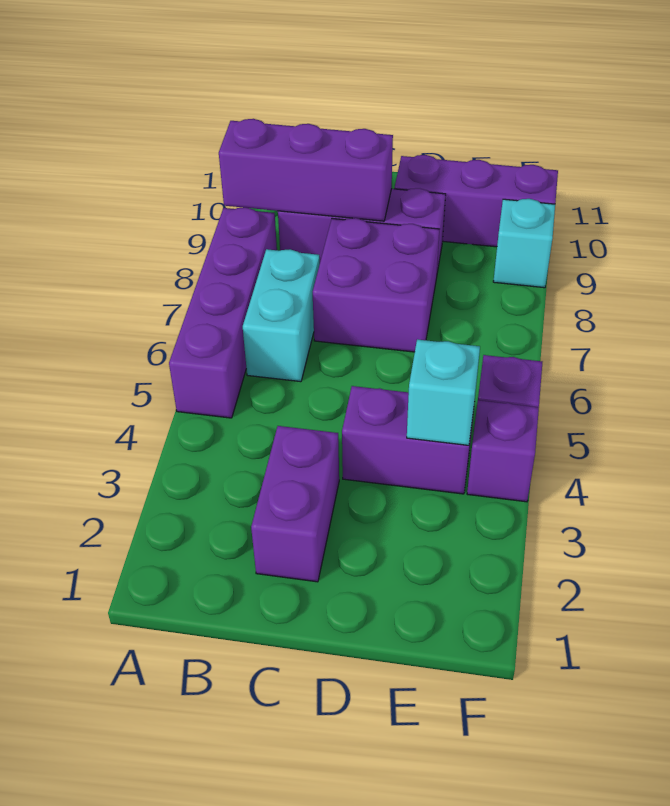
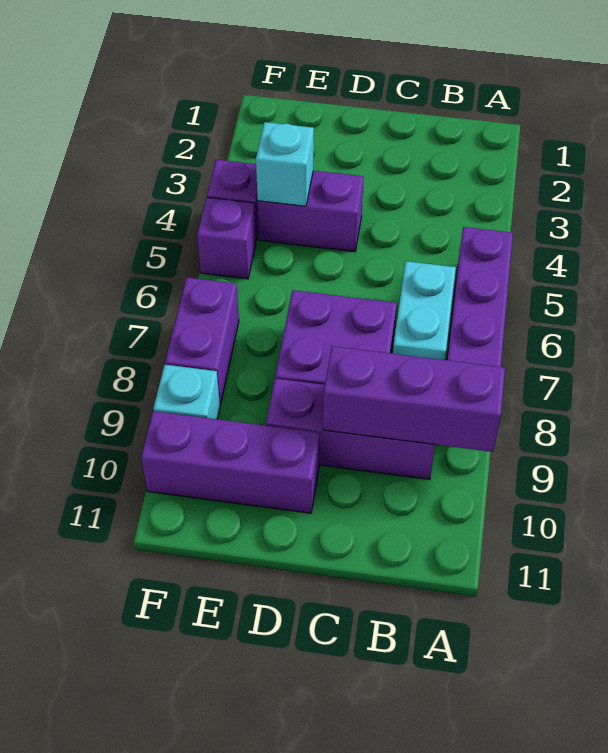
purple brick C2:C3 level 1 -> purple brick F7:F8 level 1

